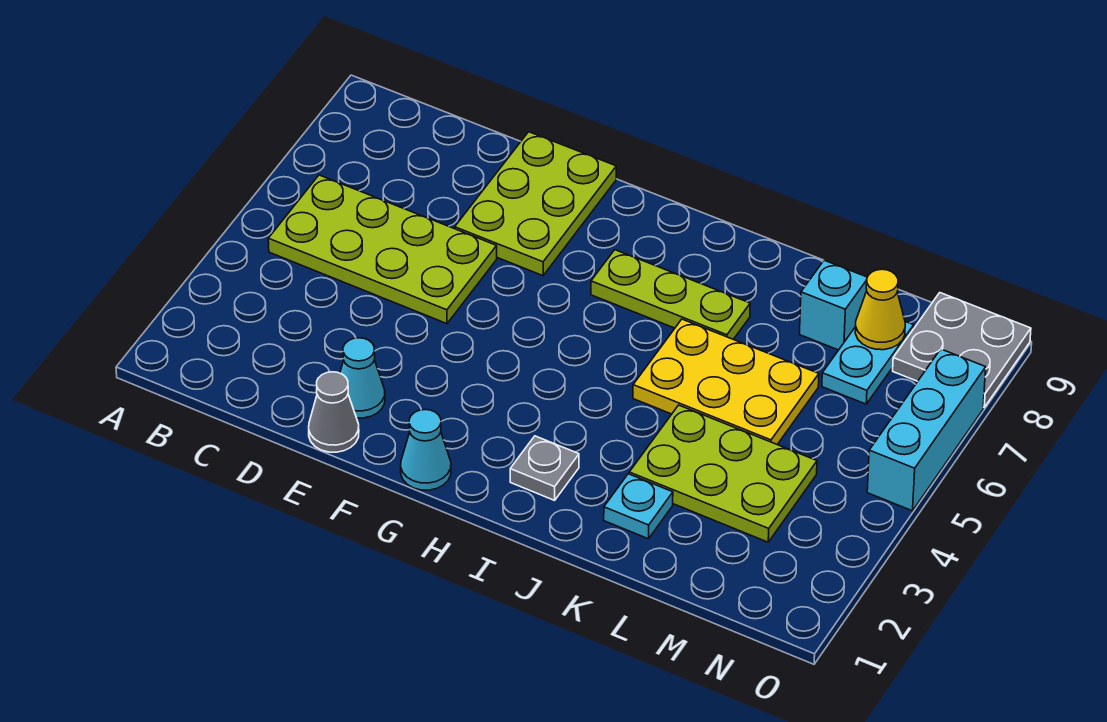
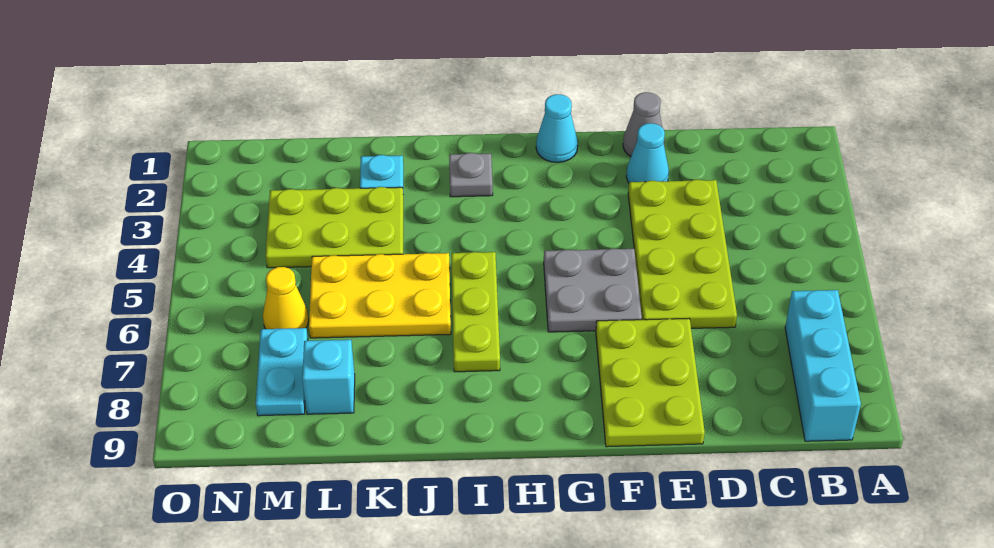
lime plate B5:E6 level 1 -> lime plate D3:E6 level 1
lime plate H7:J7 level 1 -> lime plate I5:I7 level 1
yellow cone M8 level 2 -> yellow cone M6 level 1
grey plate N8:O9 level 1 -> grey plate F5:G6 level 1
cyan brick O5:O7 level 1 -> cyan brick B7:B9 level 1

